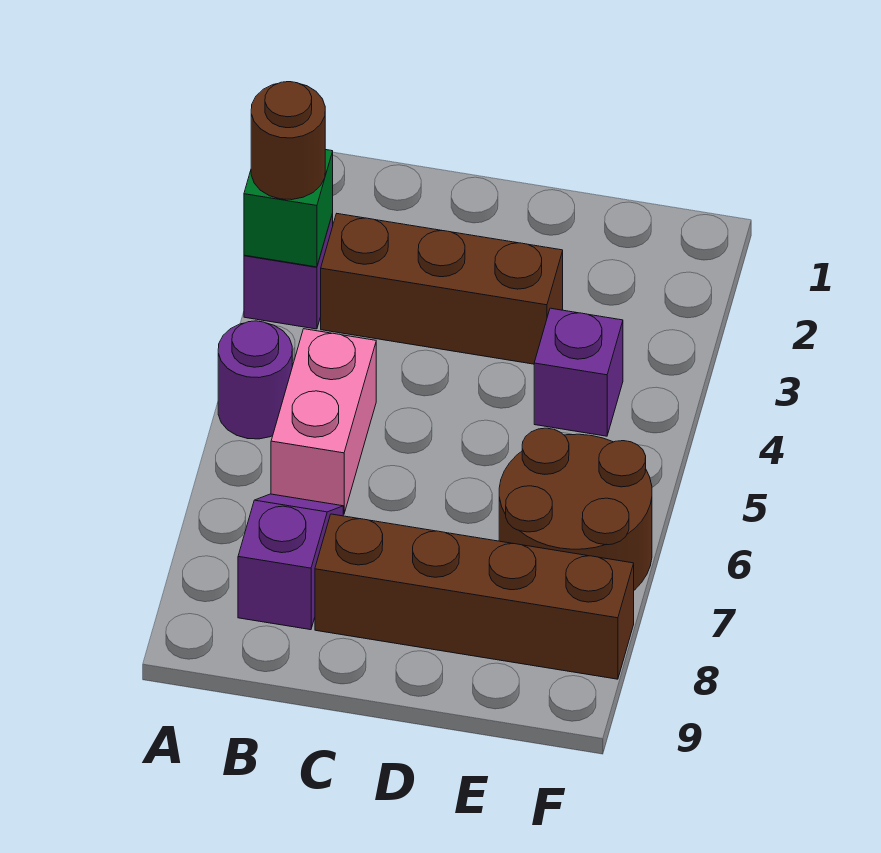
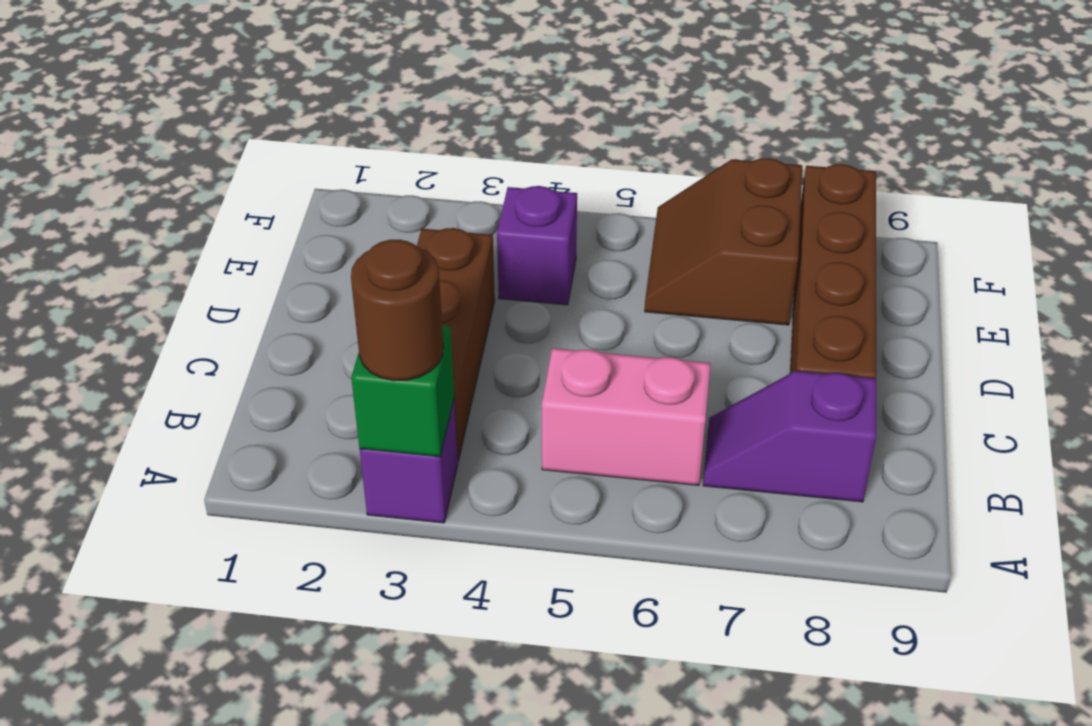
purple round brick A5 level 1 -> none
brown round brick E6:F7 level 1 -> brown slope E6:F7 level 1 top 7

